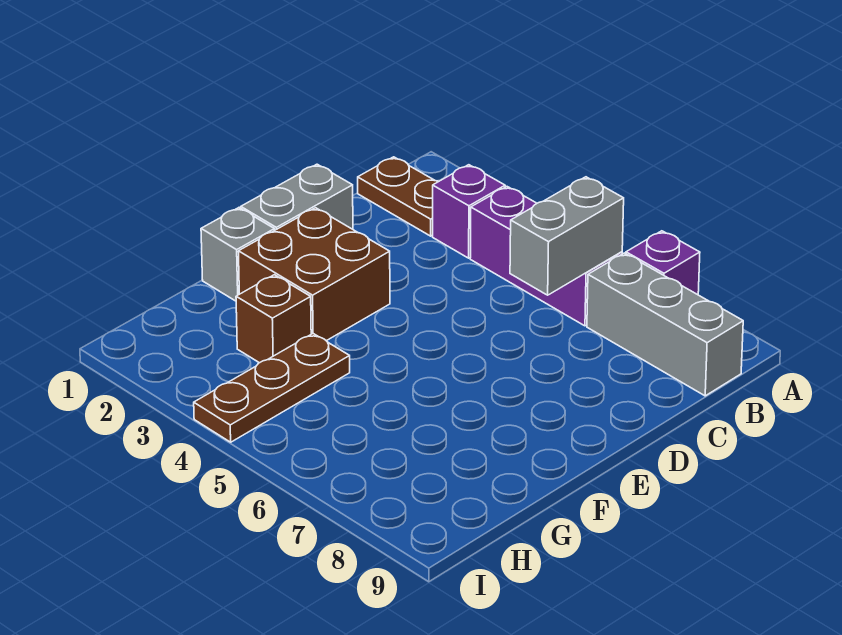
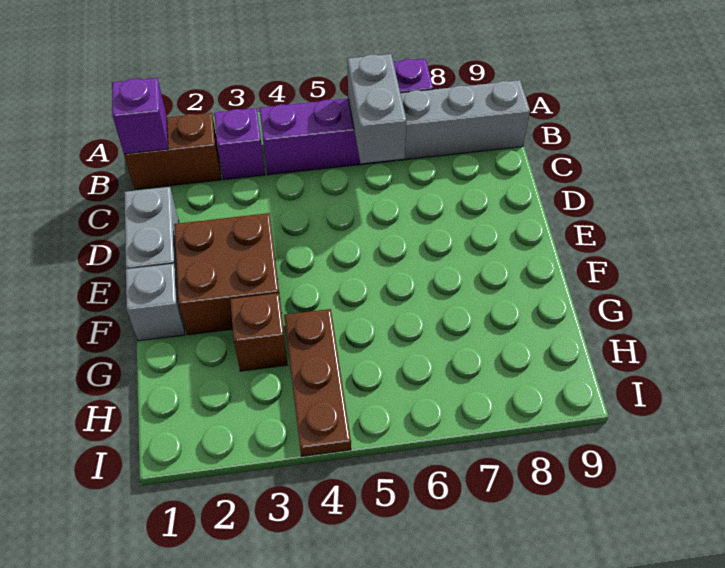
brown plate B1:B2 level 1 -> brown brick B1:B2 level 1
none -> purple brick B1 level 2

